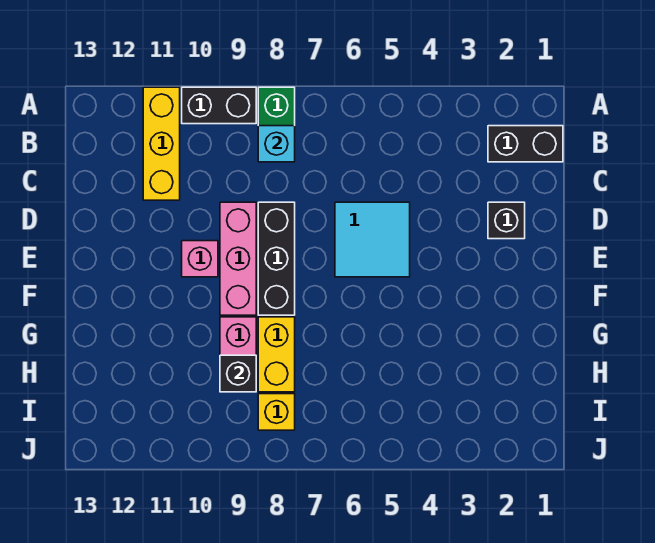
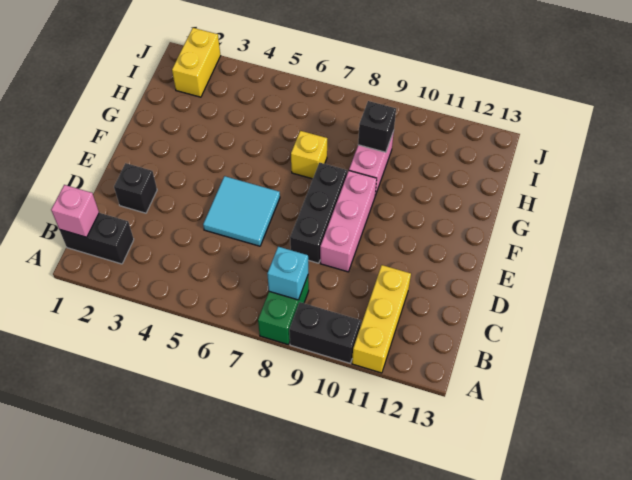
pink brick E10 level 1 -> pink brick B1 level 2
yellow brick G8:H8 level 1 -> yellow brick I2:J2 level 1
yellow brick I8 level 1 -> yellow brick G7 level 1

